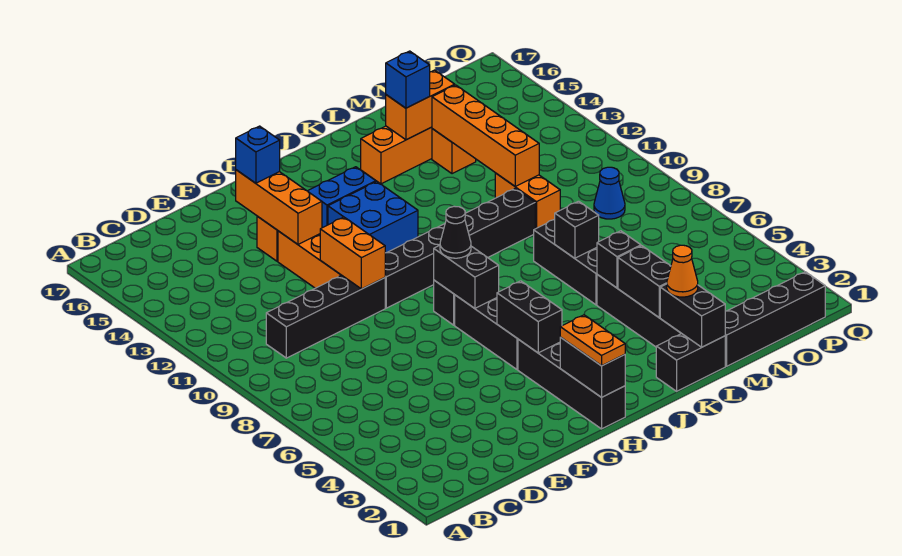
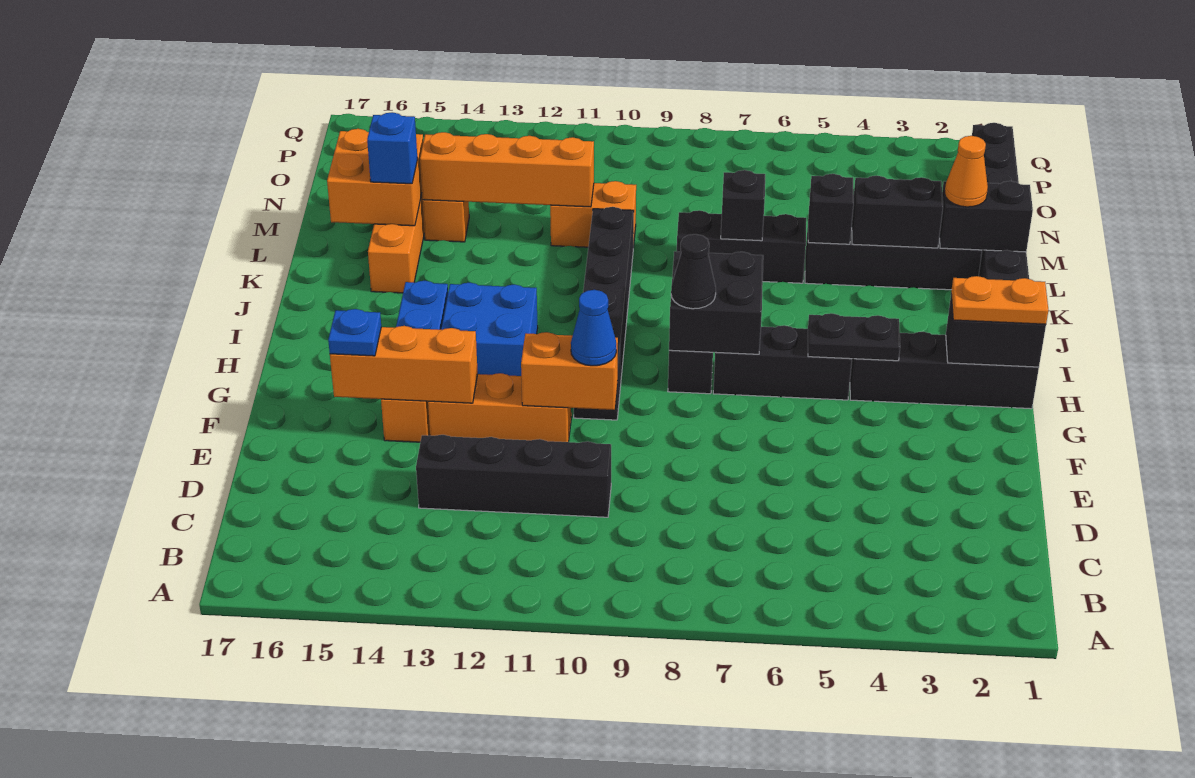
black brick C10:F10 level 1 -> black brick D10:D13 level 1
blue brick F15 level 3 -> blue plate F15 level 3
black brick H4:H5 level 2 -> black plate H4:H5 level 2
black brick H7:H8 level 2 -> black brick H7:I8 level 2
orange brick L15:M15 level 2 -> orange brick L15:M16 level 2
blue cone O9 level 1 -> blue cone F10 level 3

